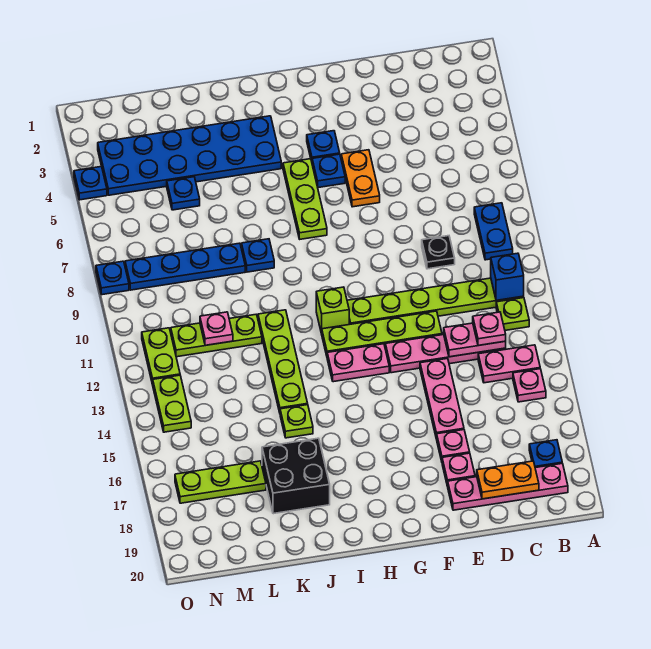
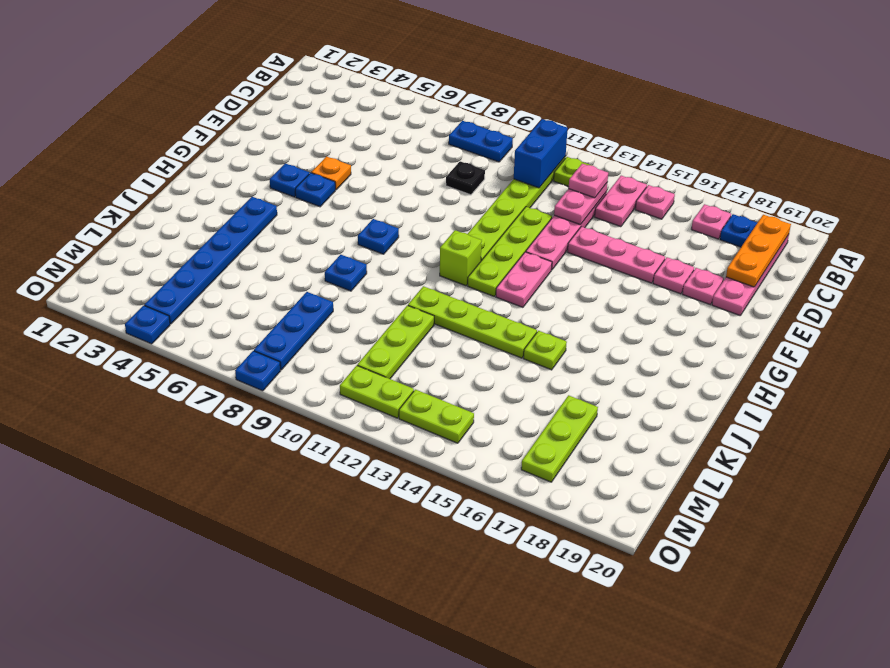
blue brick B11 level 2 -> blue brick B11:C11 level 2
orange plate C19:D19 level 2 -> orange plate B19:D19 level 2
orange plate F5:F6 level 1 -> orange plate F5 level 1
lime plate H5:H7 level 1 -> none
blue plate I3:N4 level 1 -> blue plate I4:N4 level 1
black brick J17:K18 level 1 -> none
blue plate K8:N8 level 1 -> blue plate L8:N8 level 1
blue plate L5 level 1 -> blue plate H8 level 1
pink plate L11 level 2 -> pink plate B17 level 1

